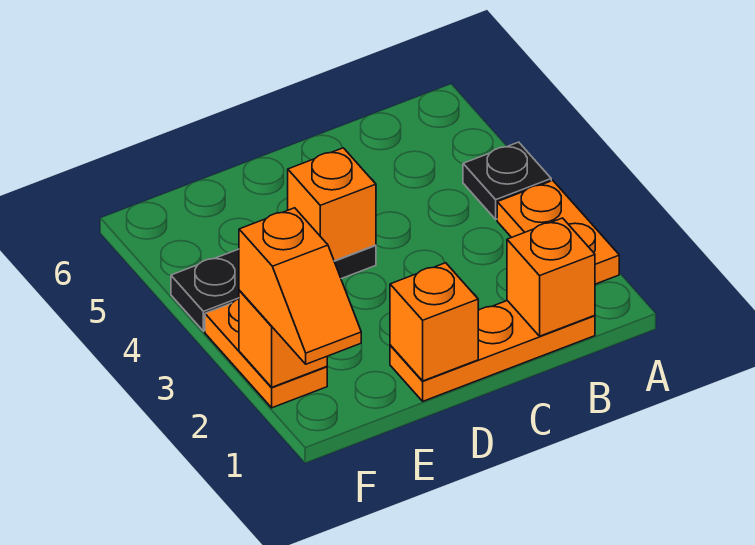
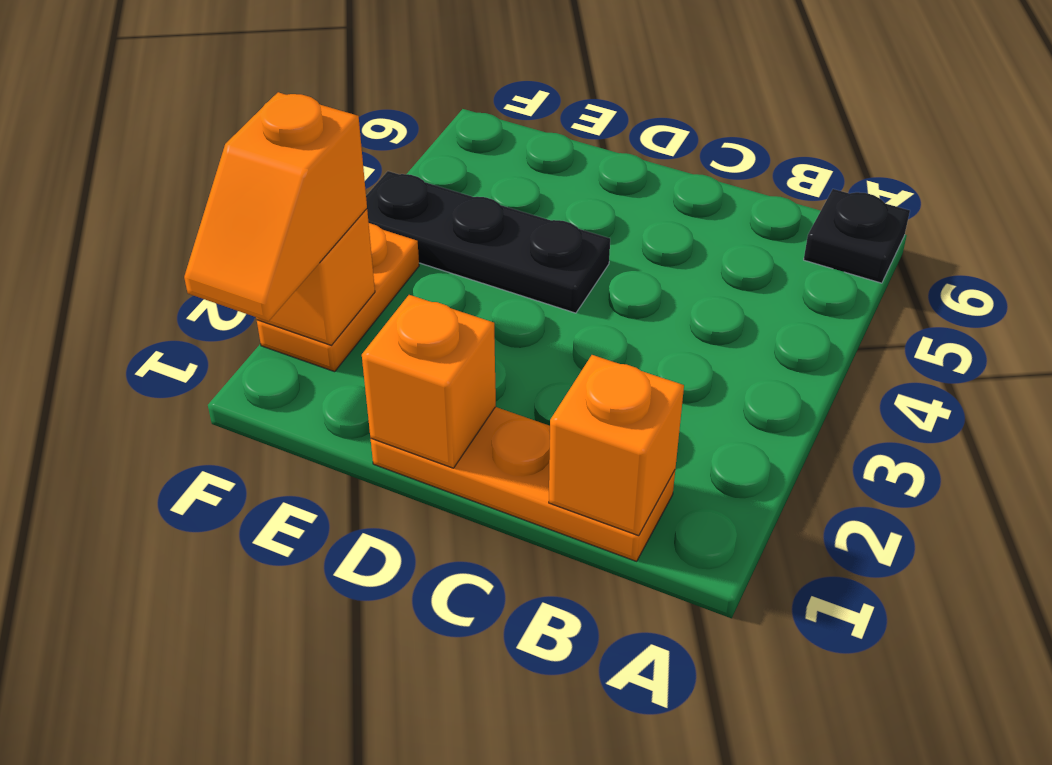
orange plate A2:A3 level 1 -> none
black plate A4 level 1 -> black plate A6 level 1
orange brick D4 level 2 -> none

